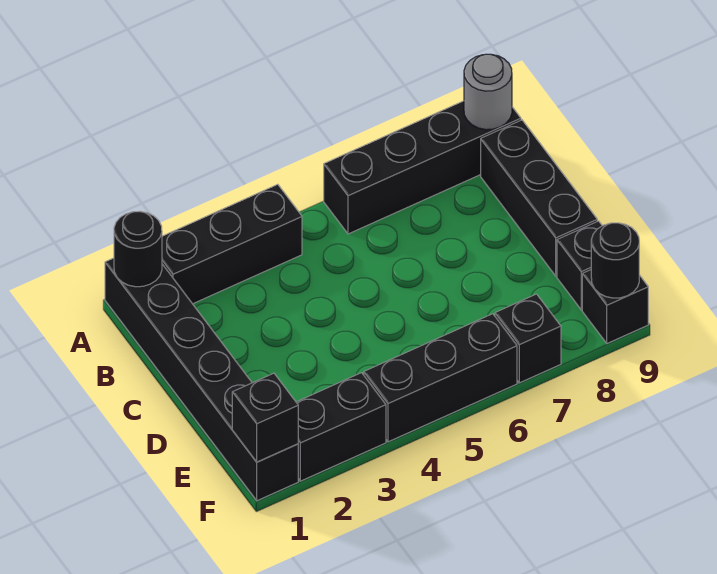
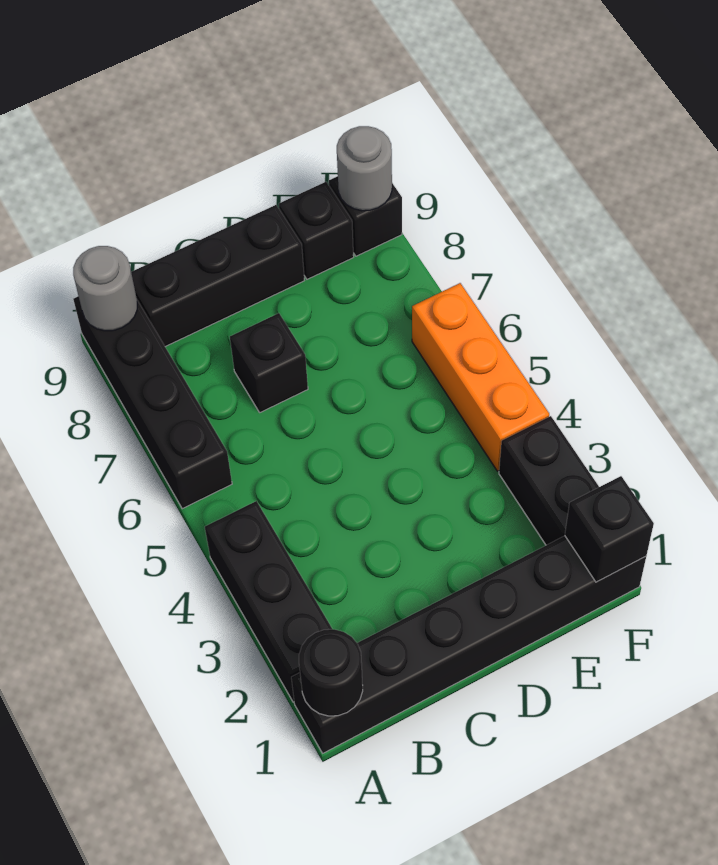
black brick F4:F6 level 1 -> orange brick F4:F6 level 1
black brick F7 level 1 -> black brick C7 level 1
black round brick F9 level 2 -> grey round brick F9 level 2

